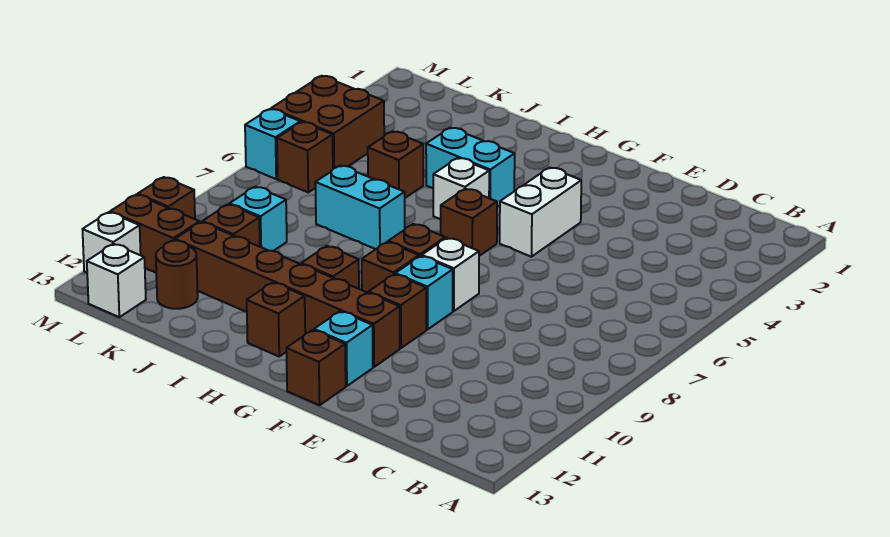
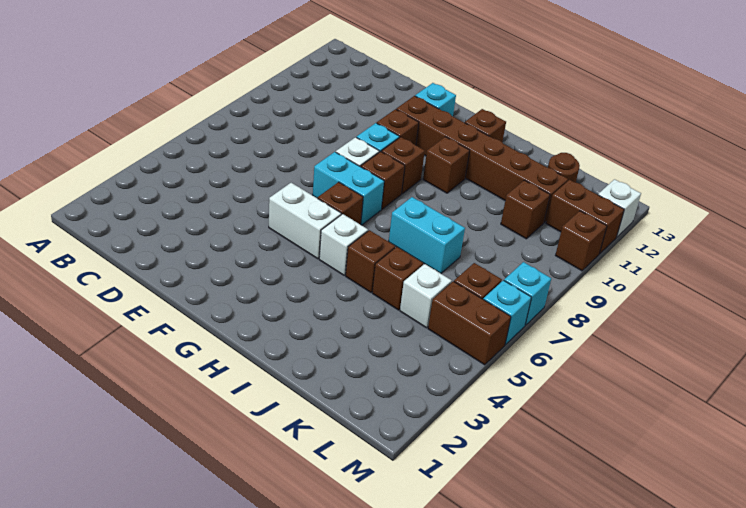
white brick F4:F5 level 1 -> white brick F5:G5 level 1
brown brick F13 level 1 -> brown brick I5 level 1
cyan brick H4:I4 level 1 -> cyan brick F7:G7 level 1
cyan brick K9 level 1 -> cyan brick M7 level 1
brown brick L4:M5 level 1 -> brown brick L5:M5 level 1
white brick L13 level 1 -> white brick K5 level 1

